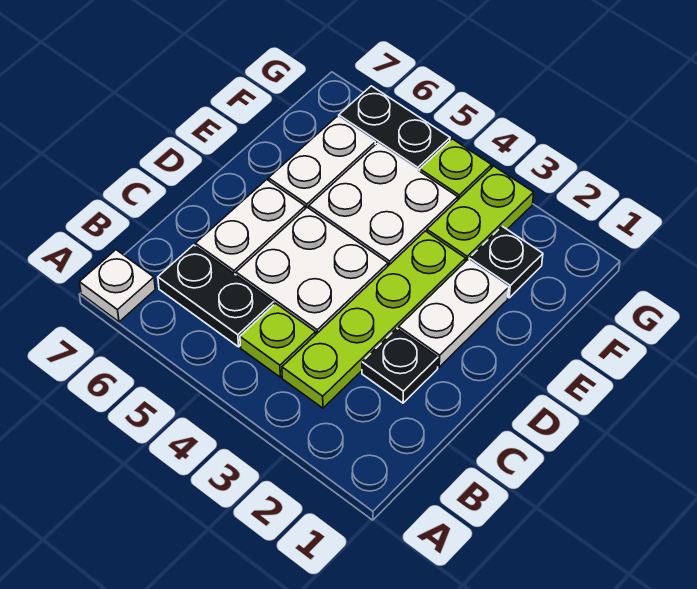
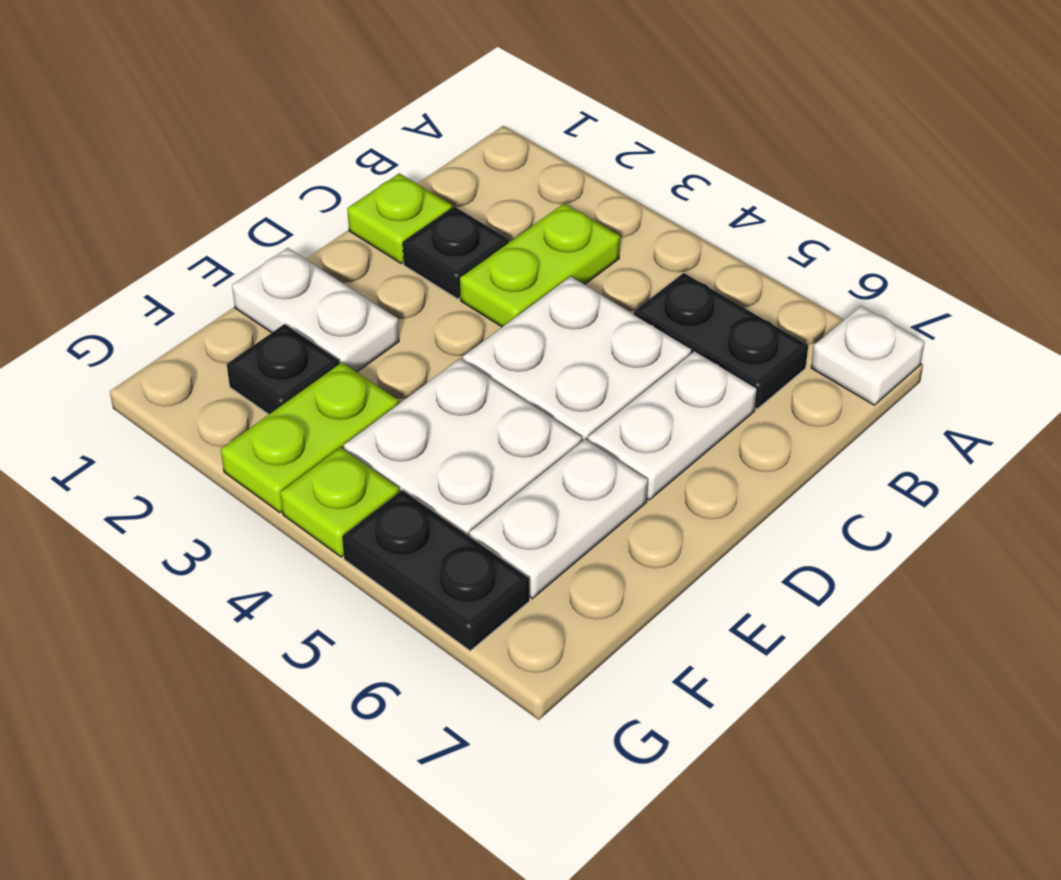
lime plate B3:E3 level 1 -> lime plate B3:C3 level 1
lime plate B4 level 1 -> lime plate C1 level 1
white plate D2:E2 level 1 -> white plate E1:E2 level 1

